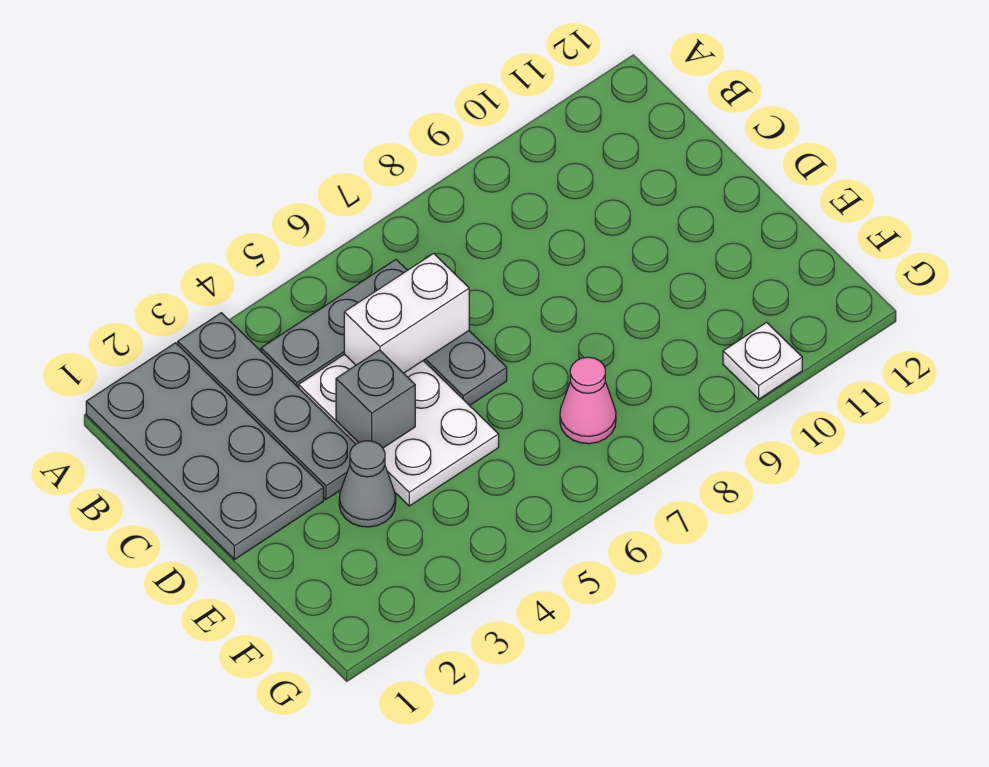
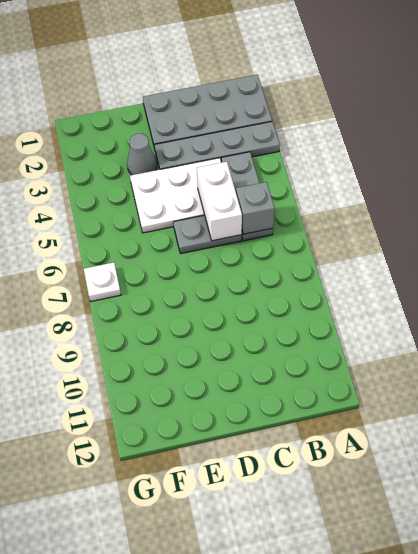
grey brick D4 level 2 -> grey brick B6 level 2
pink cone F7 level 1 -> none
white plate G10 level 1 -> white plate G7 level 1

